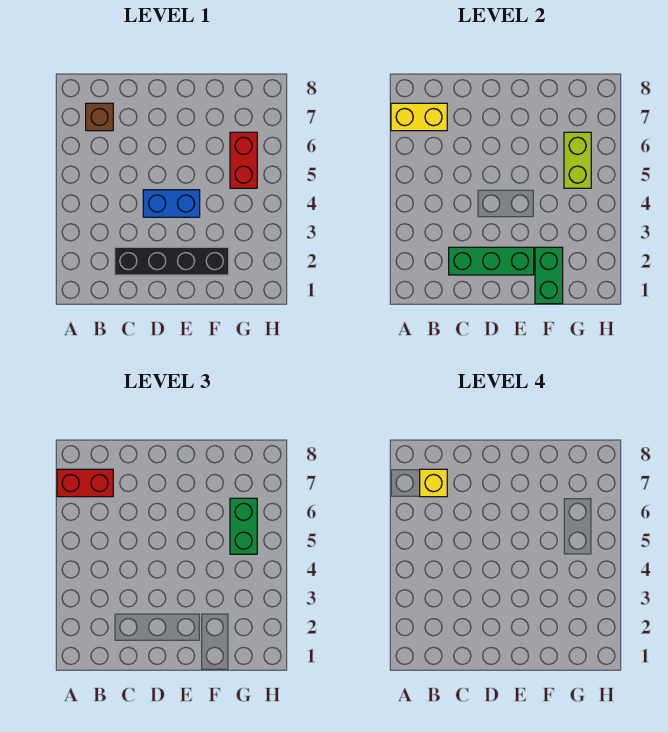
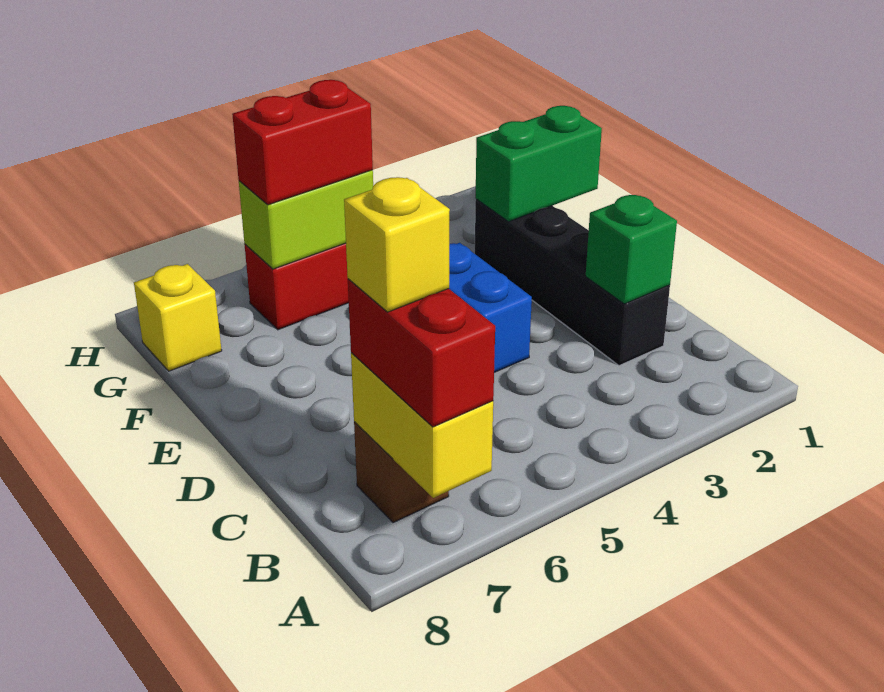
green brick C2:E2 level 2 -> green brick C2 level 2
green brick G5:G6 level 3 -> red brick G5:G6 level 3
none -> yellow brick G8 level 1

